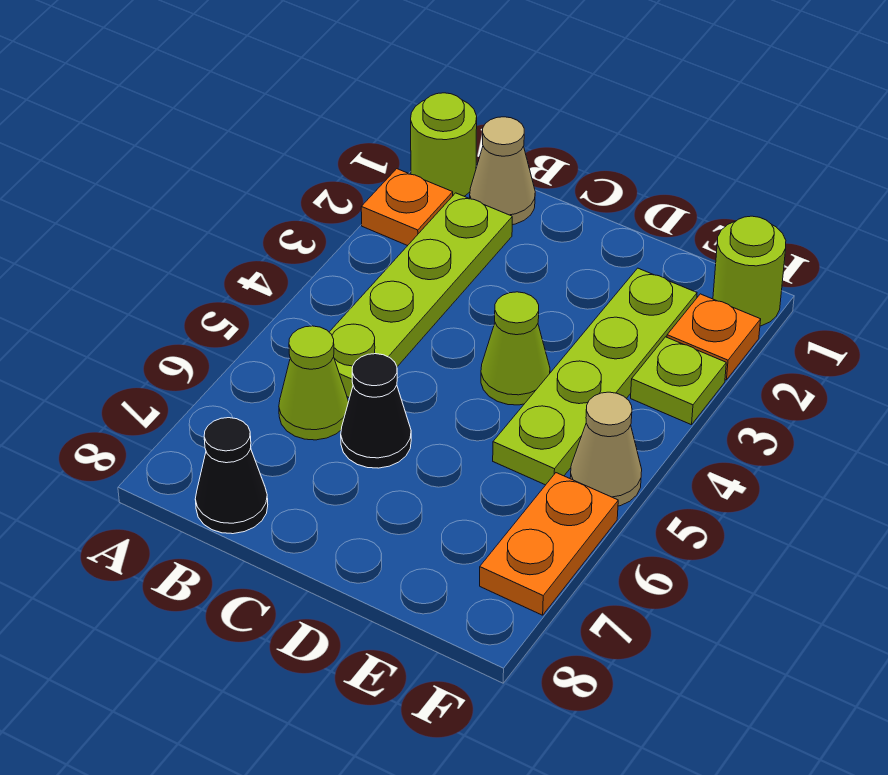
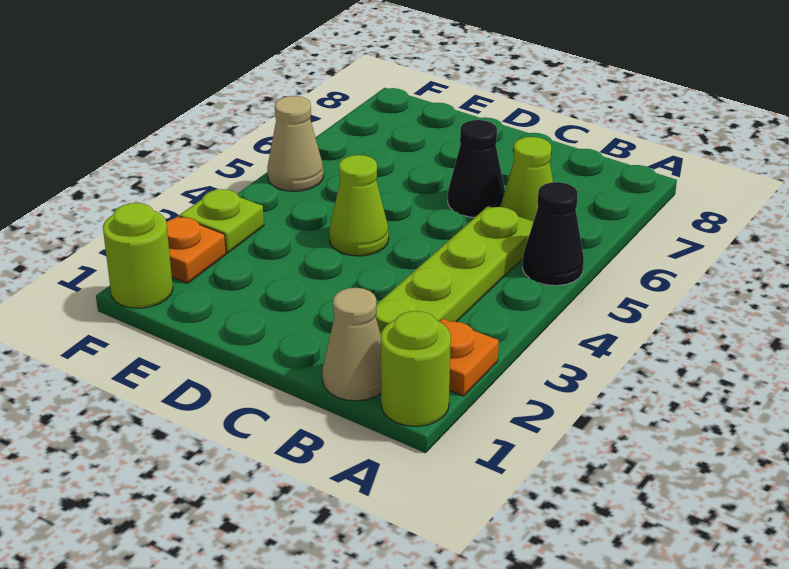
black cone B8 level 1 -> black cone A5 level 1
lime plate E2:E5 level 1 -> none
orange plate F6:F7 level 1 -> none

